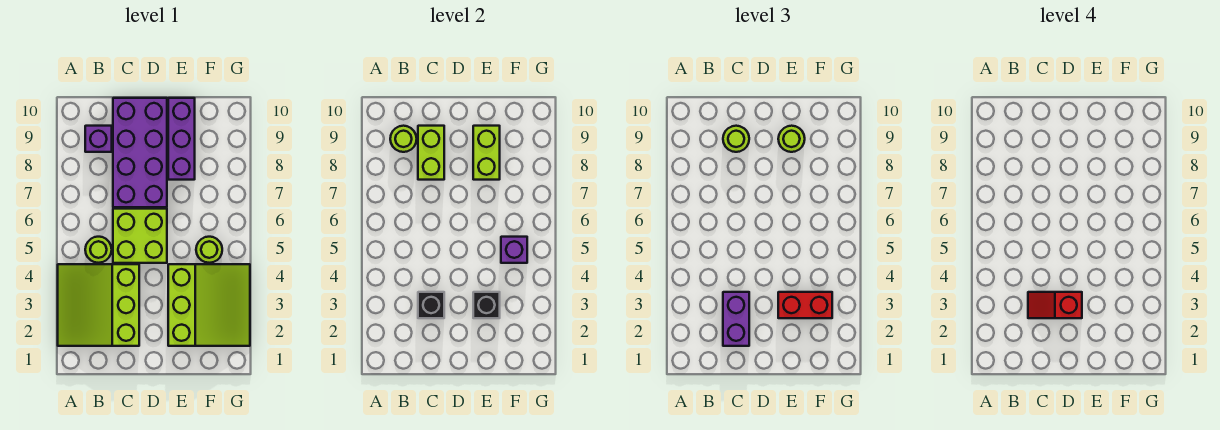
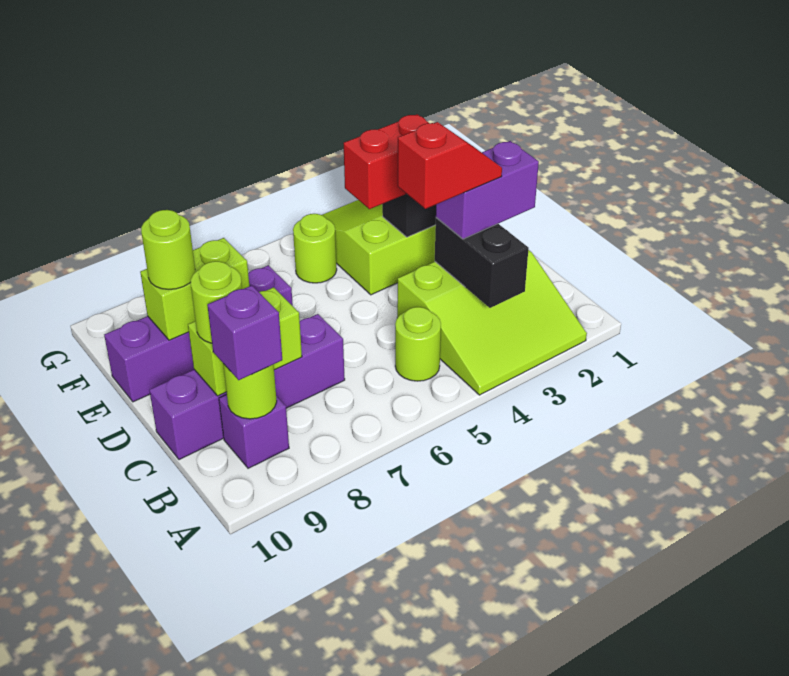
black brick C3 level 2 -> black brick B3:C3 level 2
red slope C3:D3 level 4 top D -> red slope C3:C4 level 4 top 4
lime brick C5:D6 level 1 -> none
purple brick C7:D10 level 1 -> purple brick C7:C10 level 1
red brick E3:F3 level 3 -> red brick E3:E4 level 3
purple brick E8:E10 level 1 -> purple brick E7:E10 level 1
purple brick F5 level 2 -> purple brick B9 level 3

